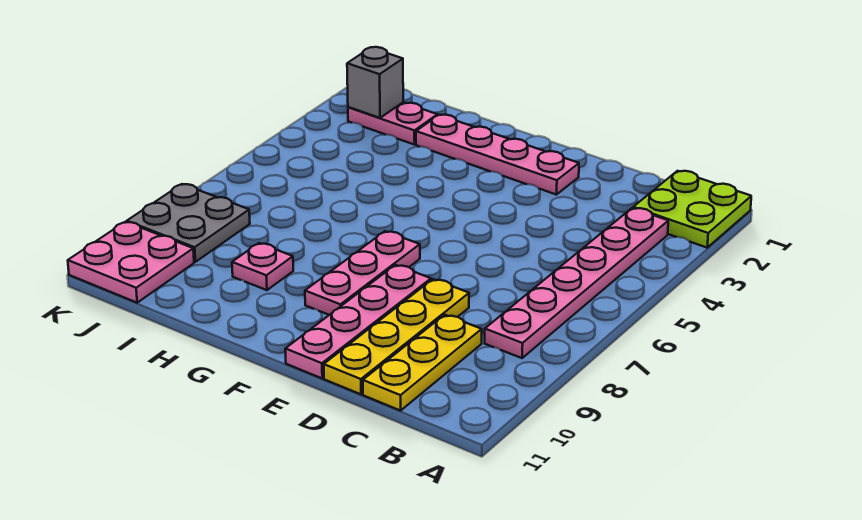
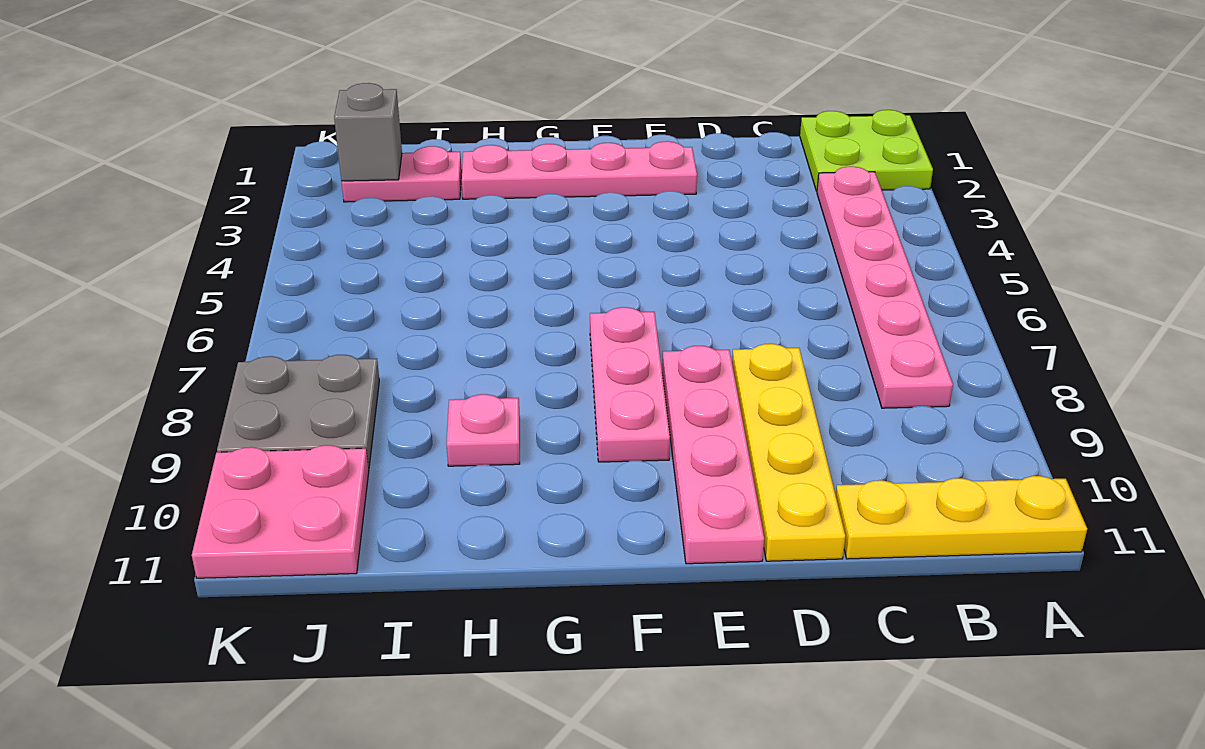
yellow plate C9:C11 level 1 -> yellow plate A11:C11 level 1

